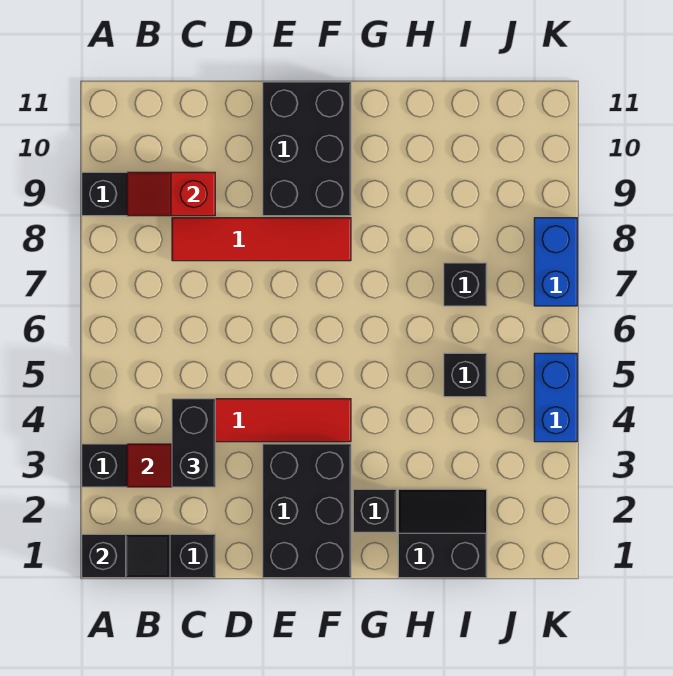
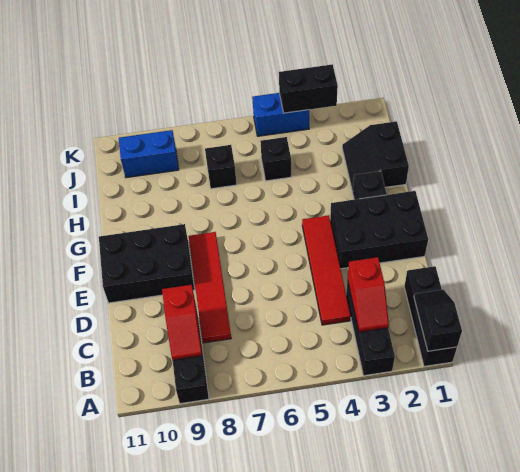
black brick C3:C4 level 3 -> black brick K3:K4 level 2
blue brick K7:K8 level 1 -> blue brick J9:J10 level 1

